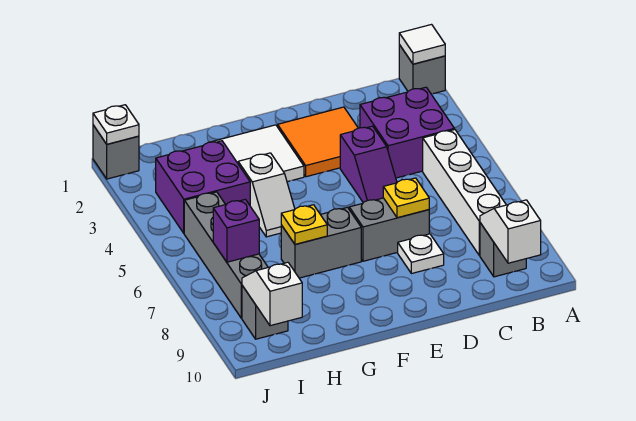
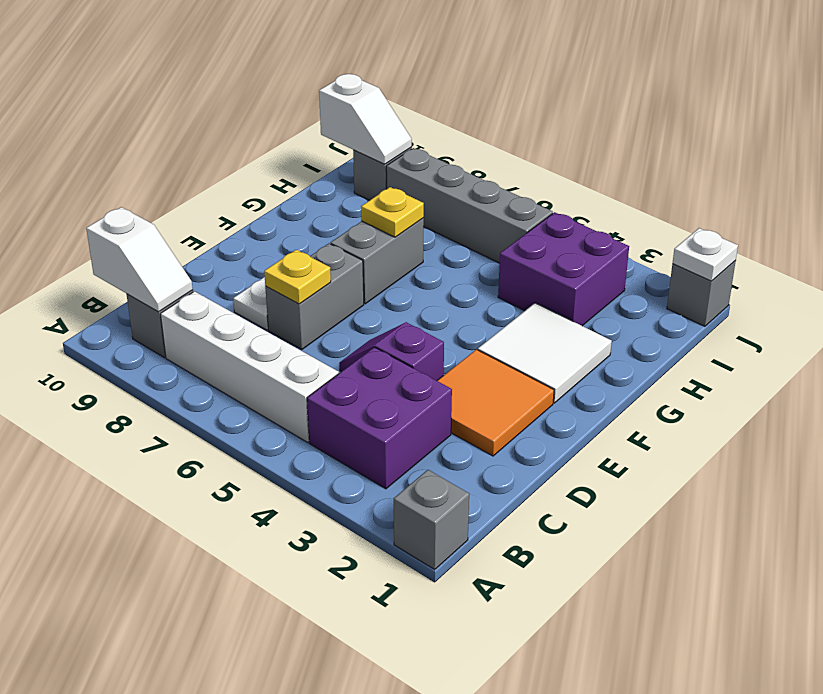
white tile A1 level 2 -> none
white slope G4:G5 level 1 top 4 -> none
purple brick I7 level 2 -> none

